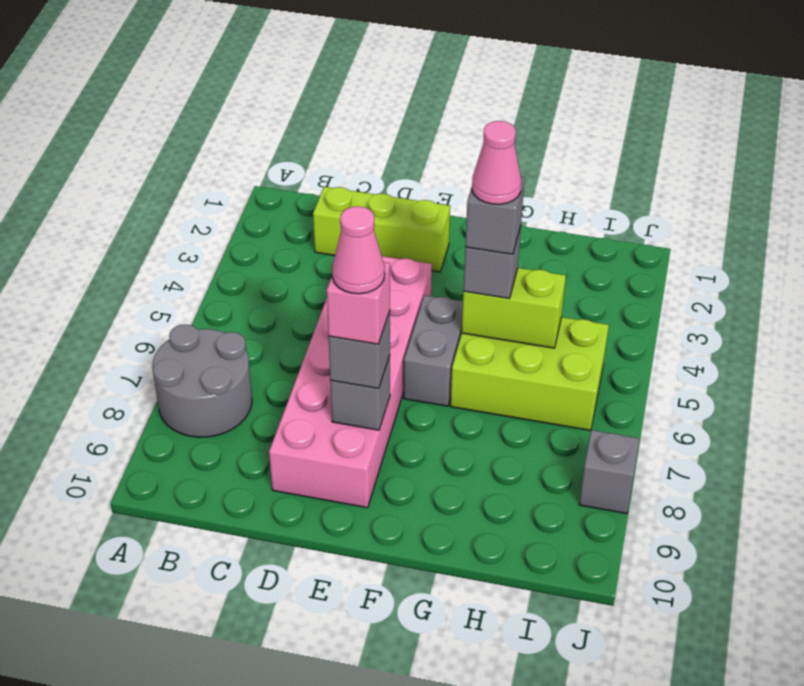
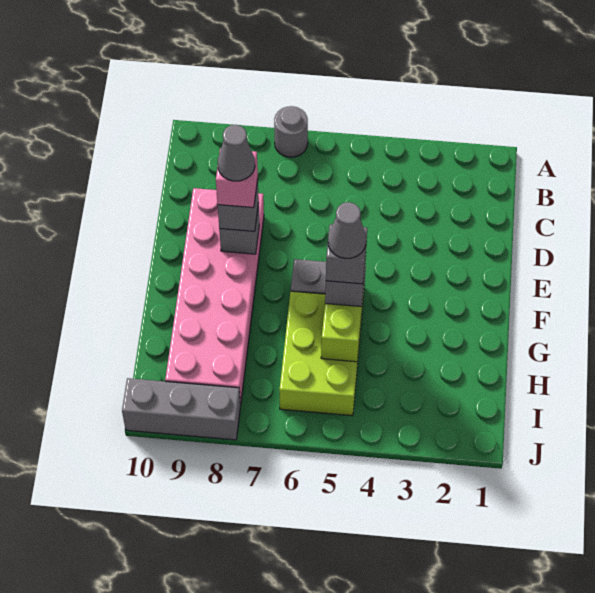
grey round brick A7:B8 level 1 -> grey round brick A7 level 1
lime brick C2:E2 level 1 -> none
pink brick D4:E9 level 1 -> pink brick D8:I9 level 1
pink cone E8 level 5 -> grey cone E8 level 5
pink cone G5 level 5 -> grey cone G5 level 5
grey brick J8 level 1 -> grey brick J8:J10 level 1

